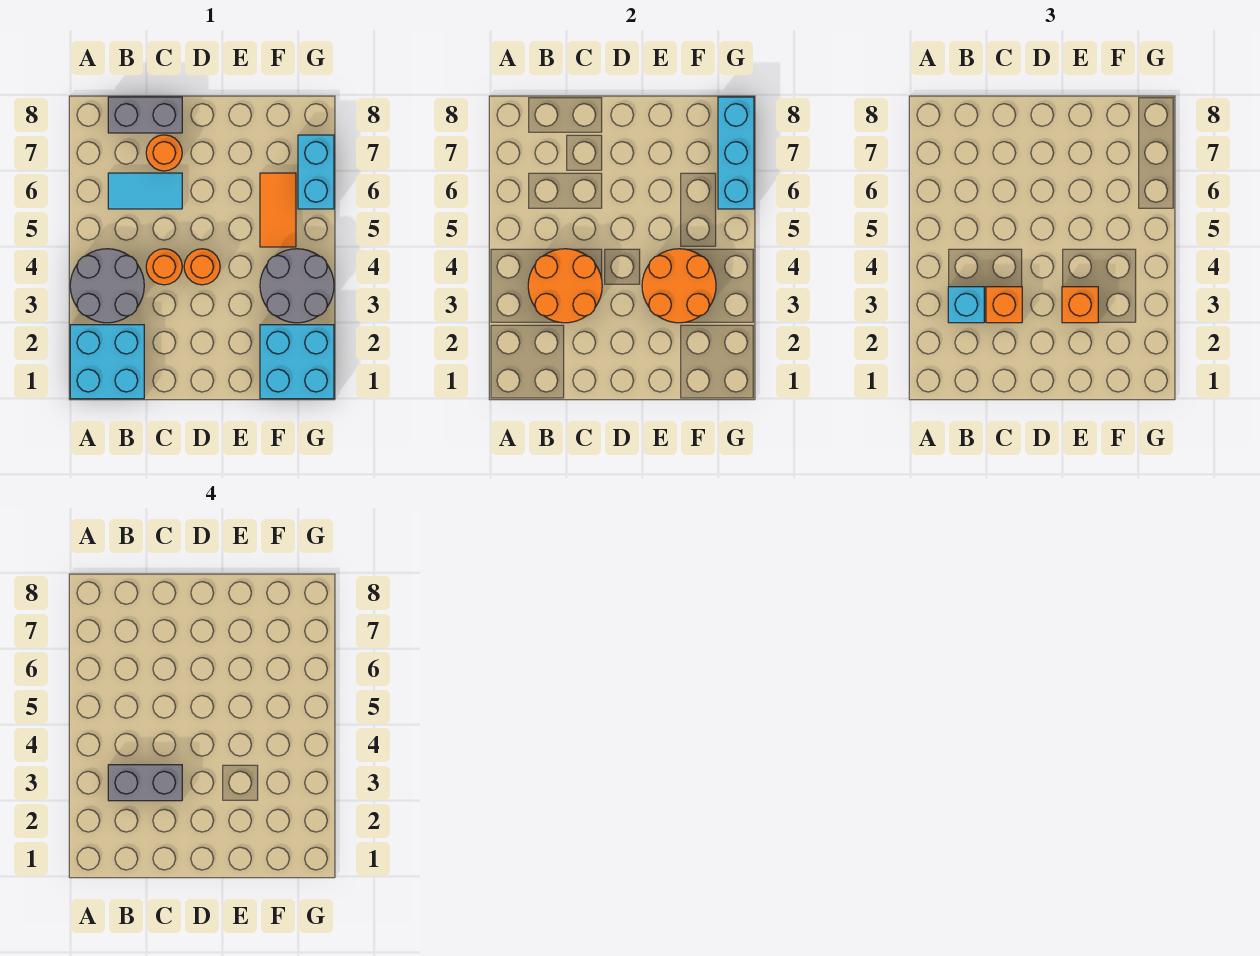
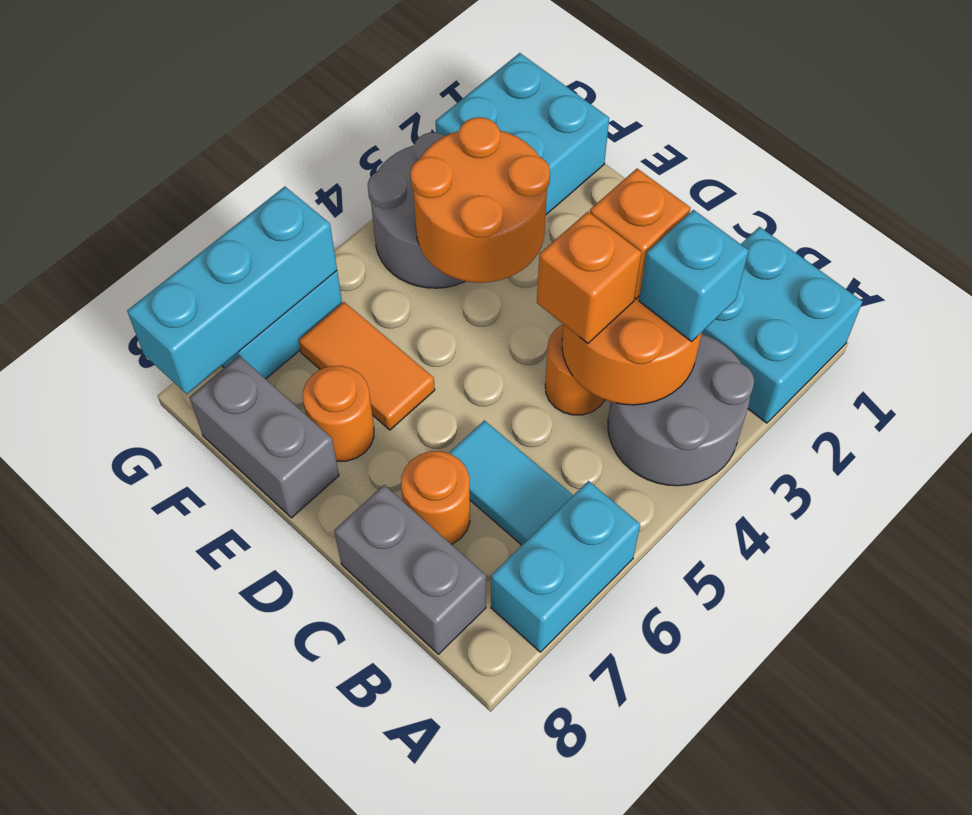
none -> cyan brick A6:A7 level 1
grey brick B3:C3 level 4 -> grey brick E8:F8 level 1
orange round brick D4 level 1 -> orange round brick E7 level 1
orange brick E3 level 3 -> orange brick C4 level 3
orange tile F5:F6 level 1 -> orange tile E6:F6 level 1

